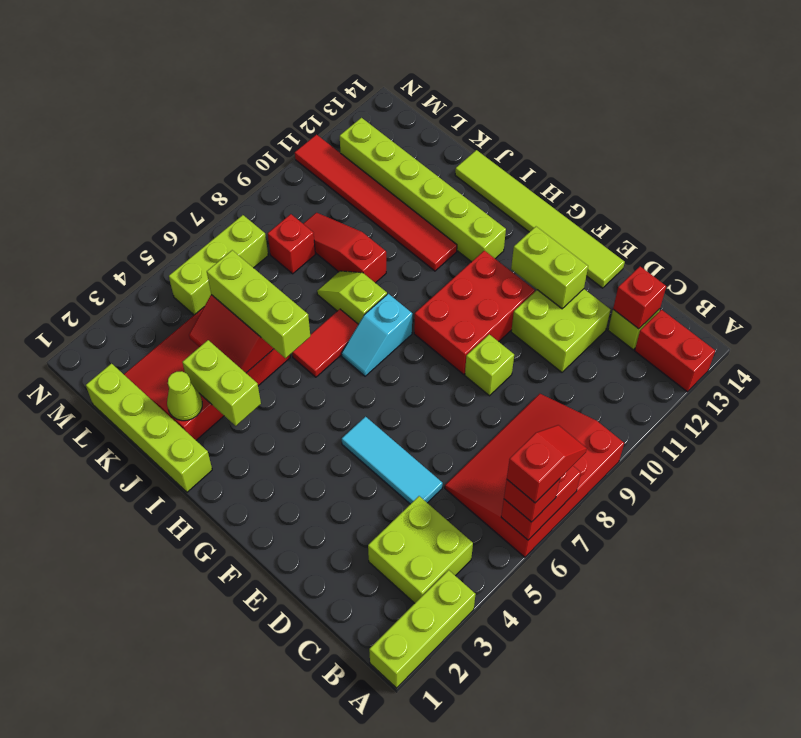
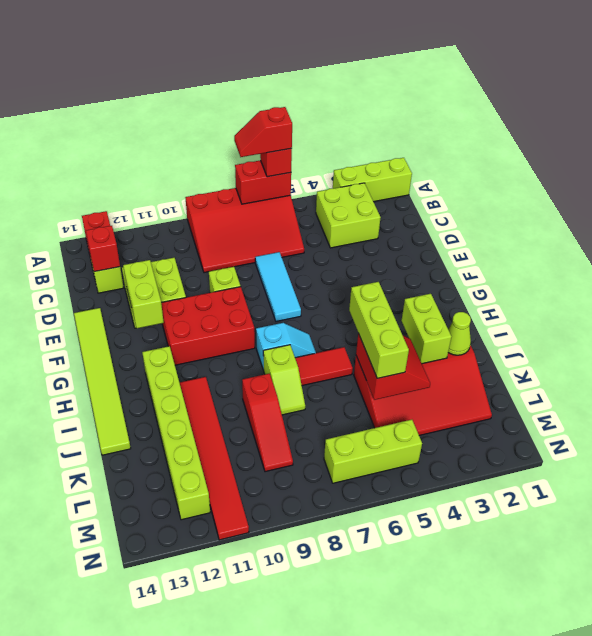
cyan tile D5:F5 level 1 -> cyan tile D7:F7 level 1
lime brick I1:L1 level 1 -> none
red brick L8 level 1 -> none

